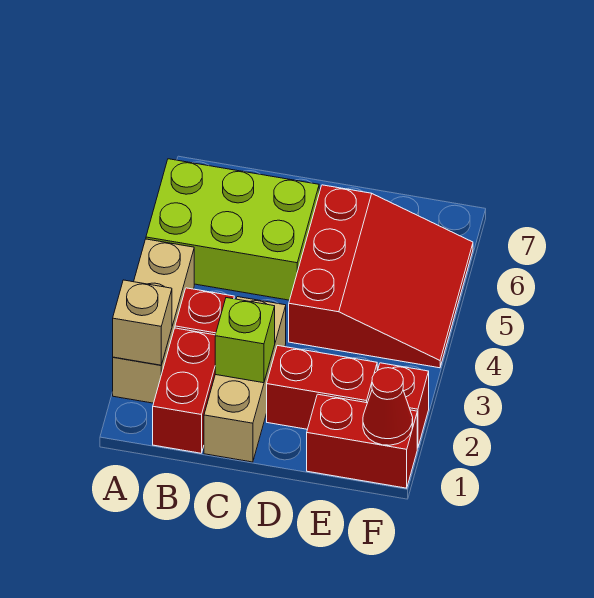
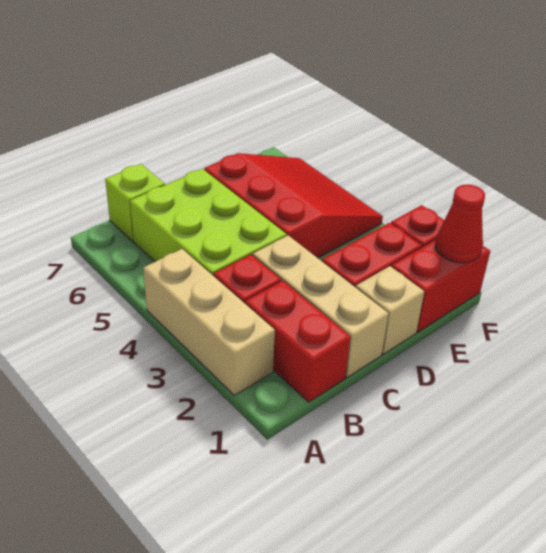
tan brick A2 level 2 -> tan brick D1 level 1
lime brick A5:C6 level 1 -> lime brick B4:C6 level 1
lime brick C2 level 2 -> lime brick B7 level 1

